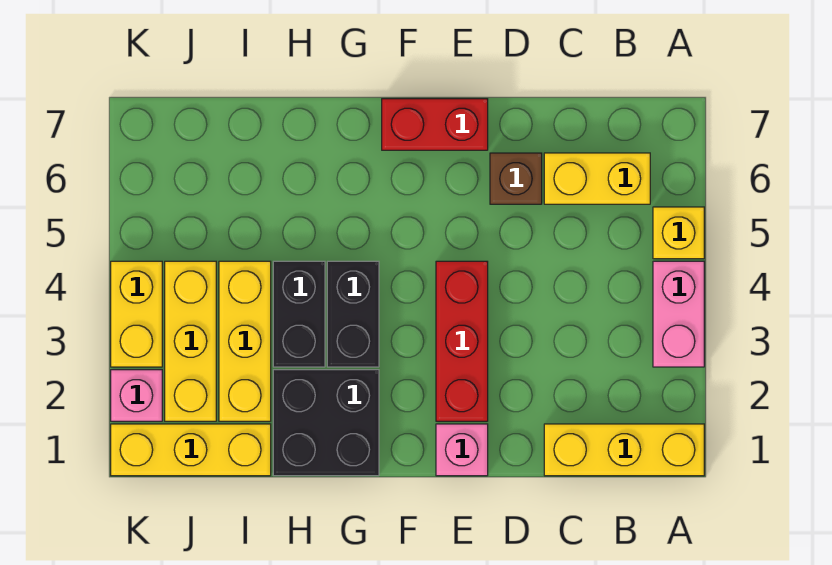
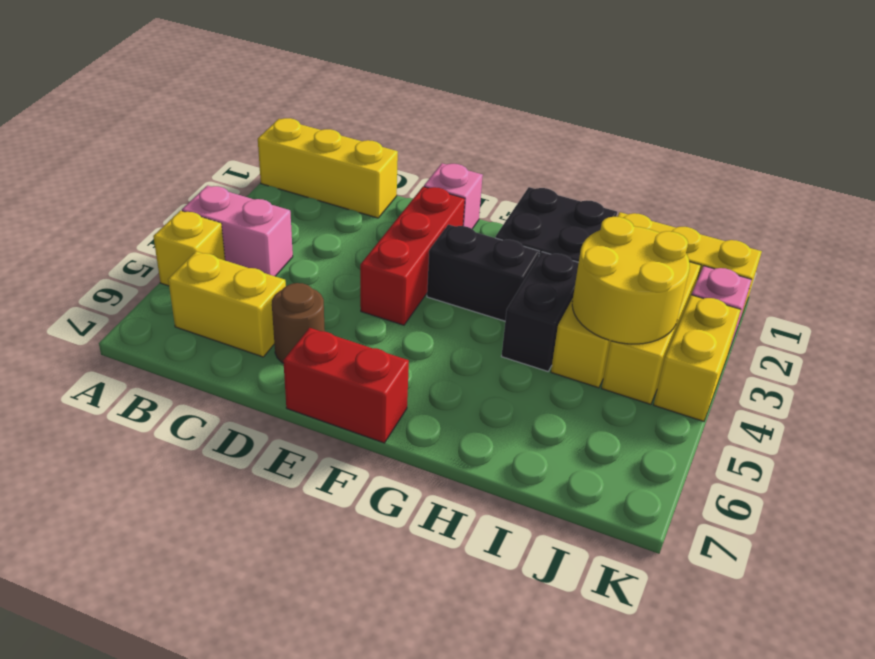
pink brick A3:A4 level 1 -> pink brick A4:B4 level 1
brown brick D6 level 1 -> brown round brick D6 level 1
black brick G3:G4 level 1 -> black brick F3:G3 level 1
none -> yellow round brick I3:J4 level 2

